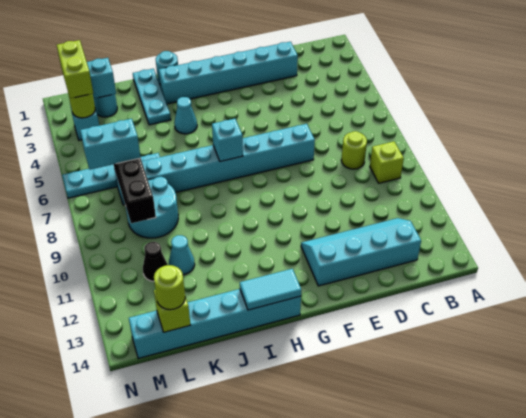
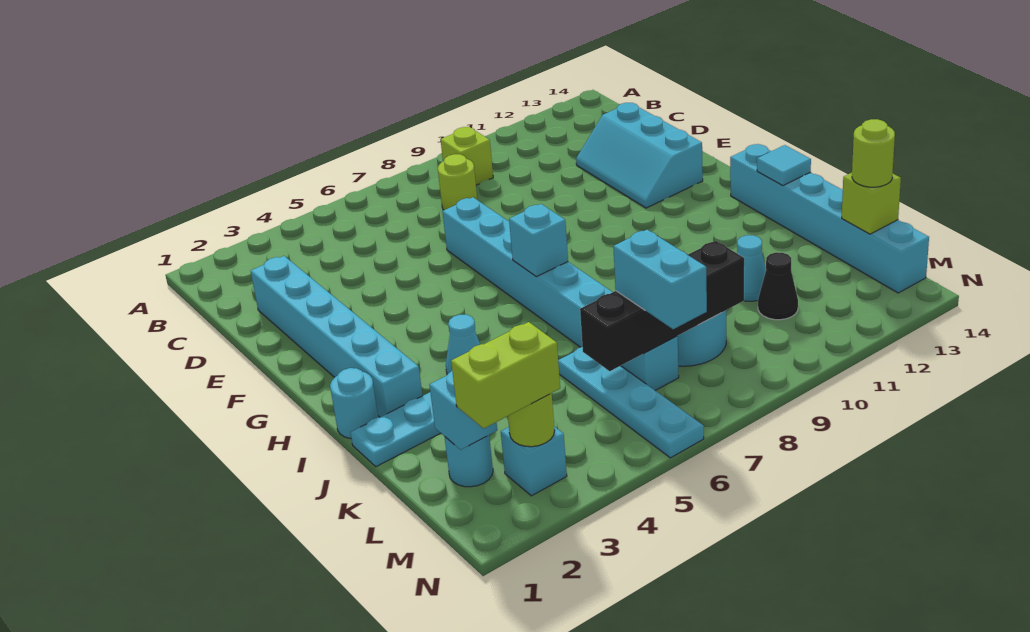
cyan slope C12:F13 level 1 top 13 -> cyan slope D12:F13 level 1 top 13
cyan tile H14:I14 level 2 -> cyan tile I14 level 2

